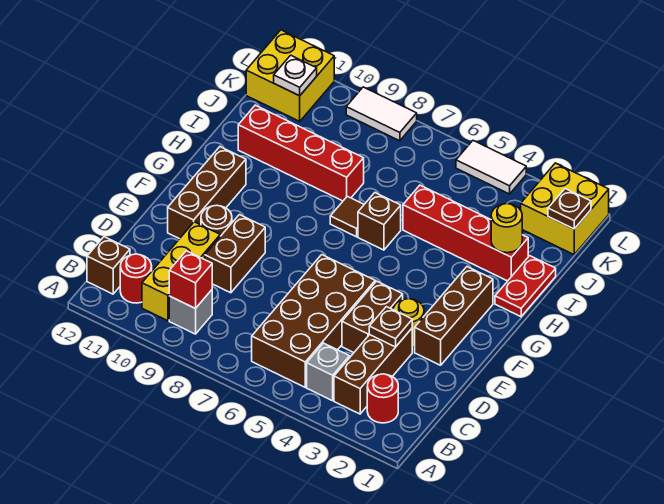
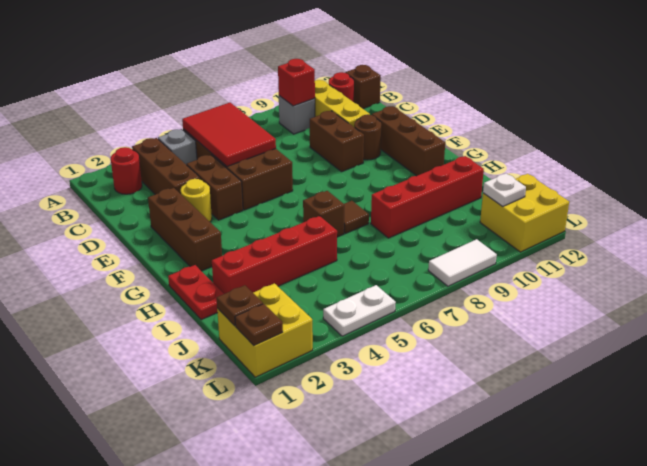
none -> red tile B5:D6 level 2
brown plate D3 level 2 -> brown plate L1 level 2
yellow round brick I2 level 2 -> none
white tile L4:L5 level 1 -> white plate L4:L5 level 1

